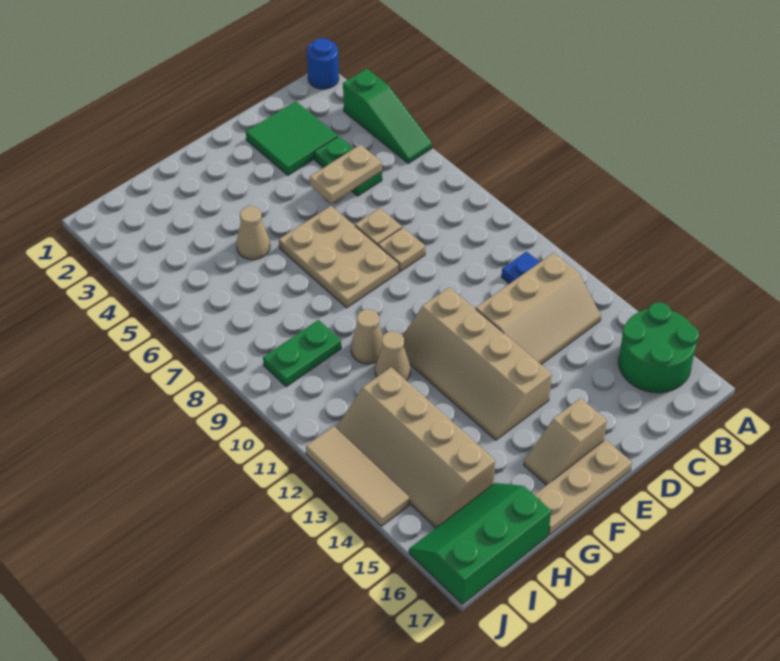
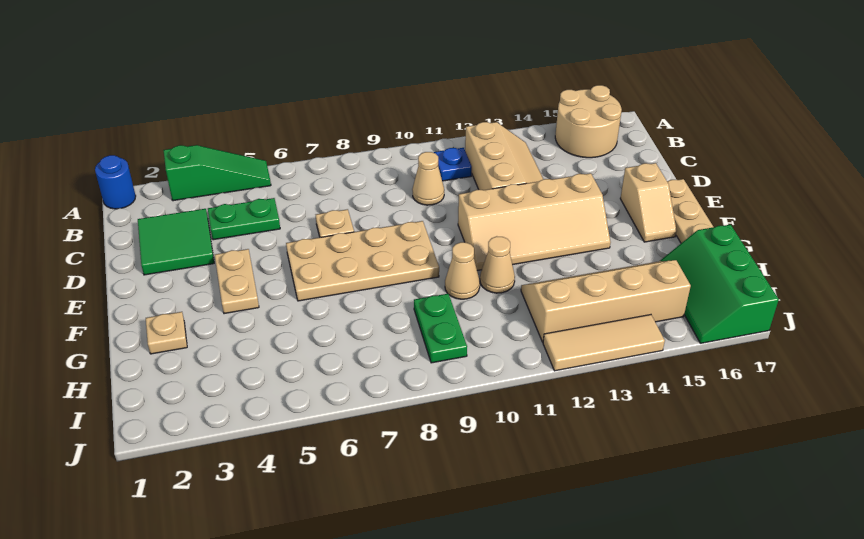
green round brick A15:B16 level 1 -> tan round brick A15:B16 level 1
tan plate C5:D5 level 2 -> tan plate E4:F4 level 1
tan plate D8 level 1 -> tan plate G2 level 1
tan plate E6:F8 level 1 -> tan plate E6:F9 level 1
tan cone G5 level 1 -> tan cone C10 level 1
tan slope H12:I15 level 1 top H -> tan slope H12:I15 level 1 top I

